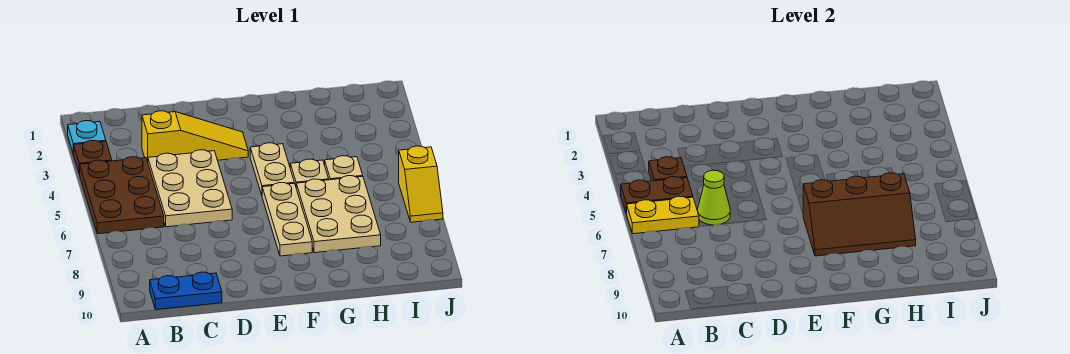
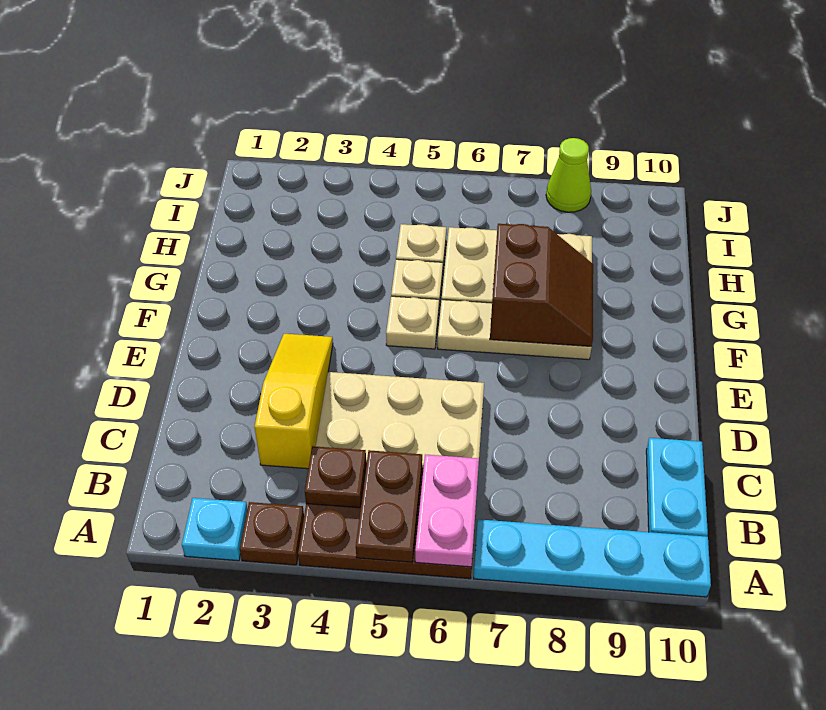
yellow plate A6:B6 level 2 -> pink plate A6:B6 level 2
none -> cyan plate A7:A10 level 1
blue plate B10:C10 level 1 -> cyan plate B10:C10 level 1
lime cone C6 level 2 -> lime cone J8 level 1
tan plate F4:F5 level 1 -> tan plate F5 level 1
brown slope F7:H8 level 2 top 7 -> brown slope F7:G8 level 2 top 7
yellow slope J6:J7 level 1 top 6 -> none

